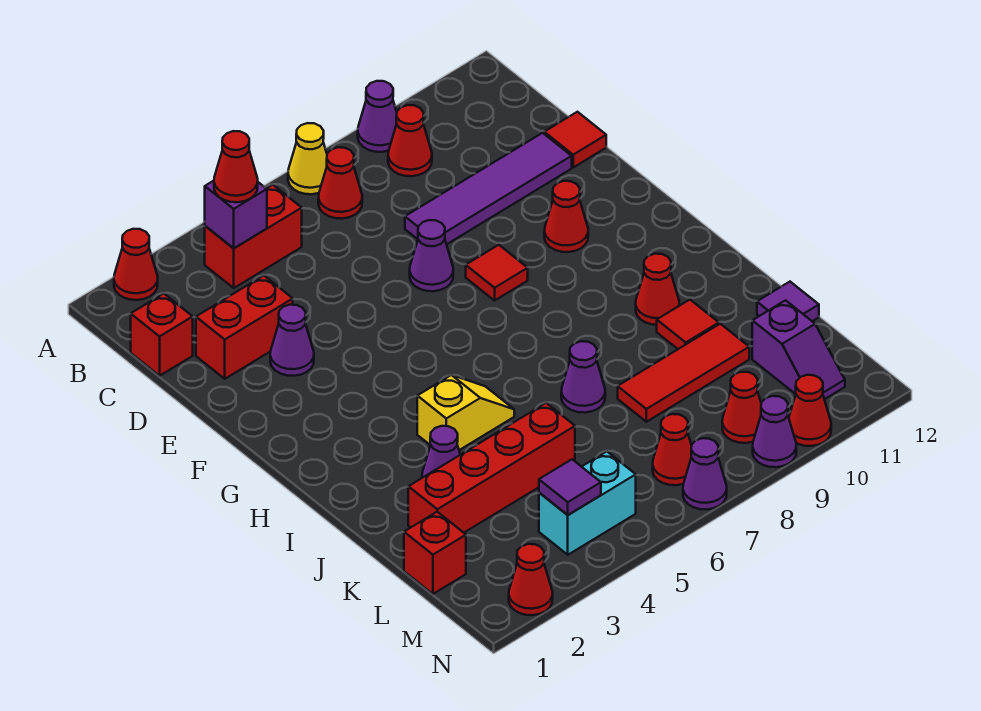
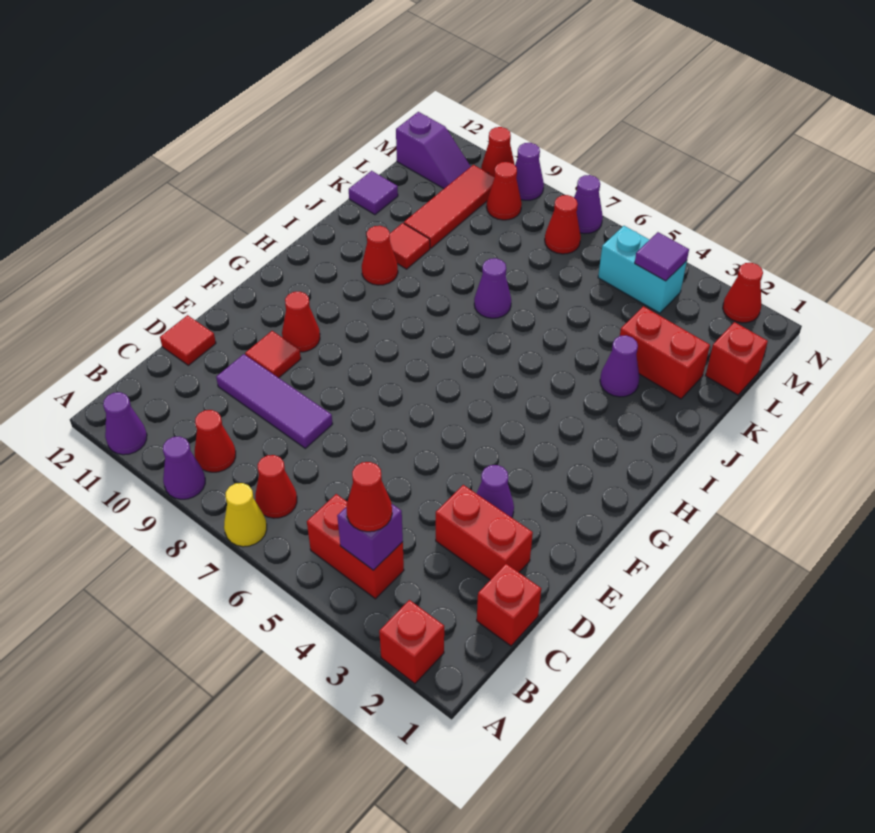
red cone A2 level 1 -> red brick A2 level 1
purple tile D8:D11 level 1 -> purple tile D8:D10 level 1
purple cone E7 level 1 -> purple cone A11 level 1
red tile F8 level 1 -> red tile E10 level 1
yellow slope I4:I5 level 1 top 4 -> none
red brick K2:K5 level 1 -> red brick K2:K3 level 1
red tile K8:K10 level 1 -> red tile K10:M10 level 1
purple slope L11:M11 level 1 top L -> purple slope M11:M12 level 1 top 12

